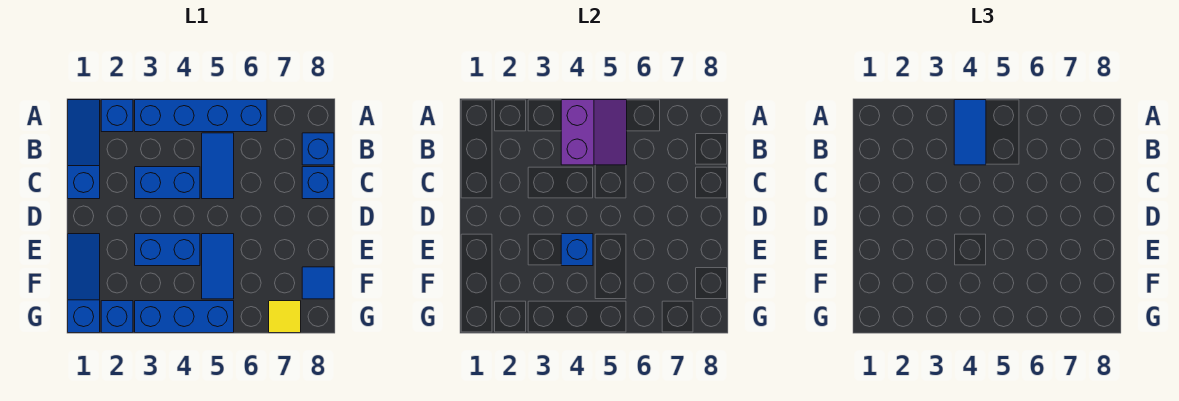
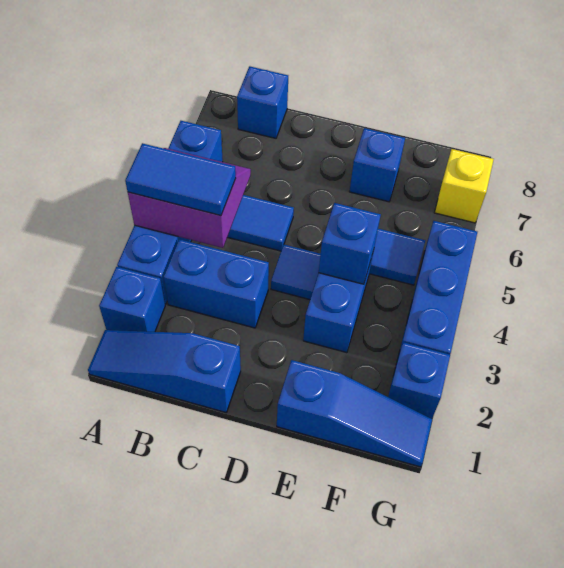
blue brick C3:C4 level 1 -> blue brick B3:C3 level 1
blue brick C8 level 1 -> blue brick E7 level 1
blue slope E1:G1 level 1 top G -> blue slope E1:G1 level 1 top E
blue tile F8 level 1 -> blue tile D4 level 1
yellow tile G7 level 1 -> yellow brick G7 level 1

